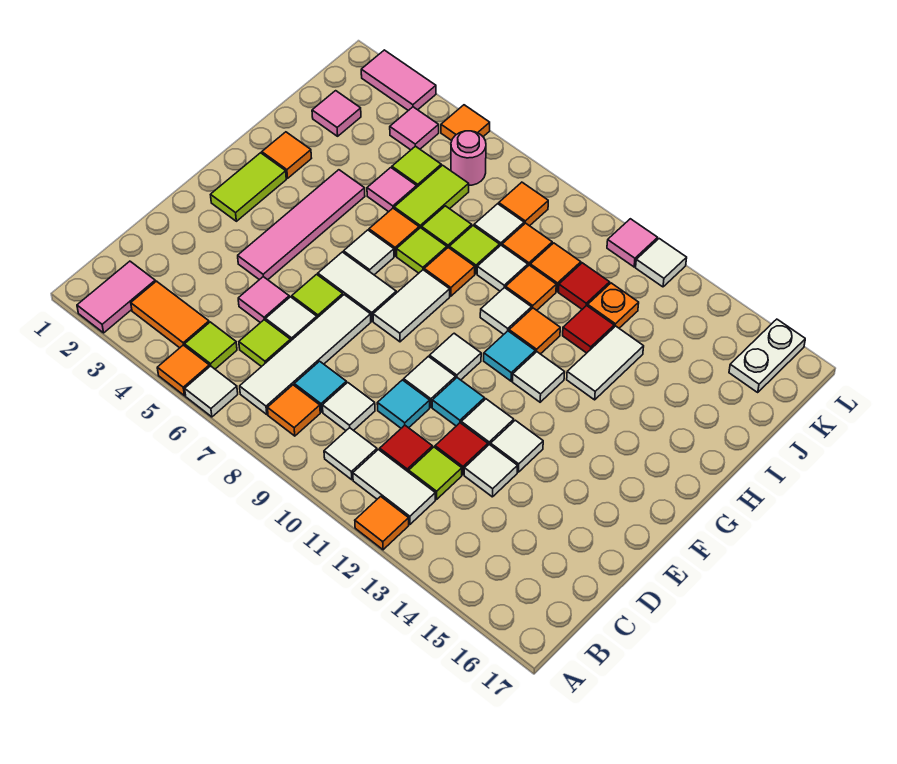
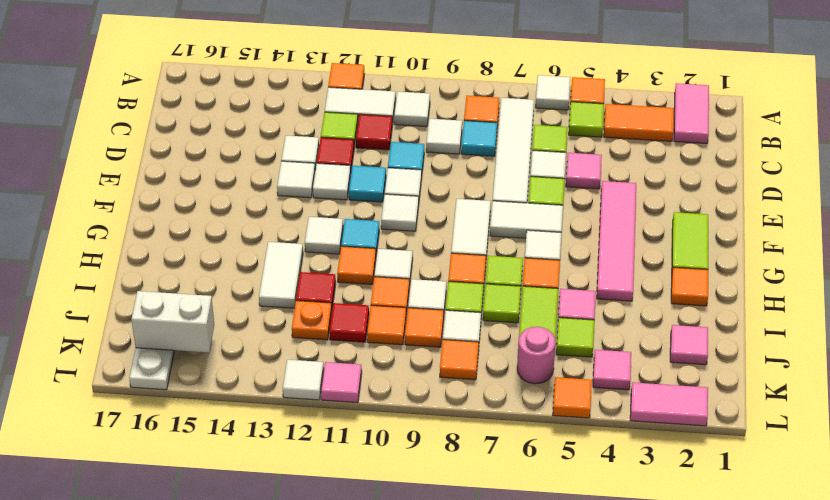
none -> white brick K15:K16 level 2

